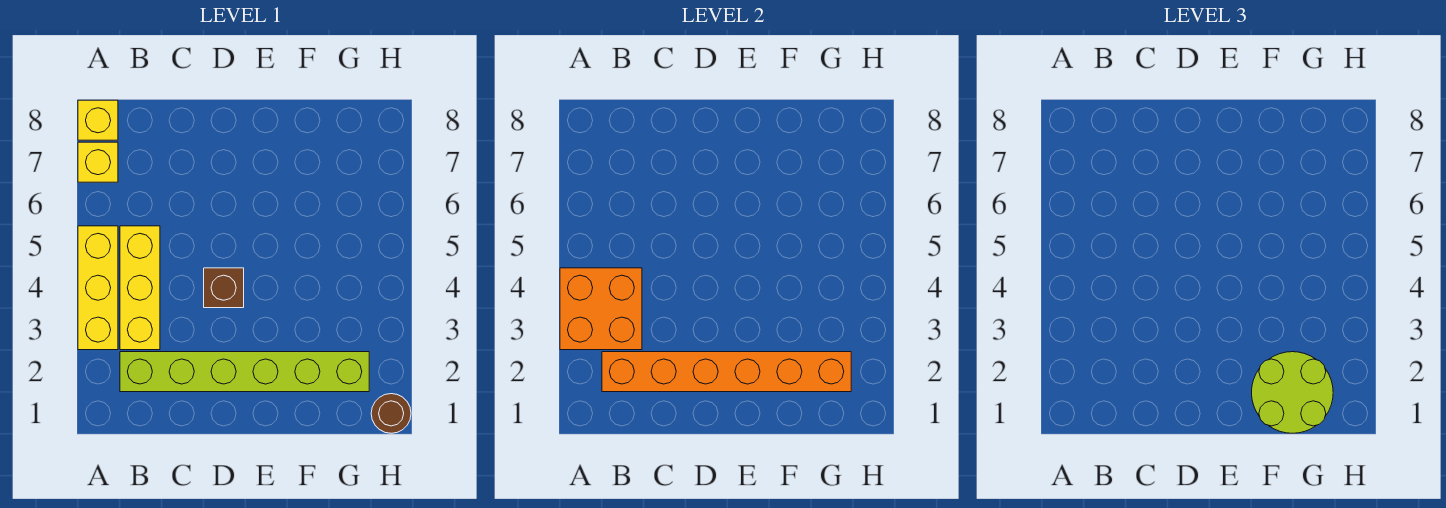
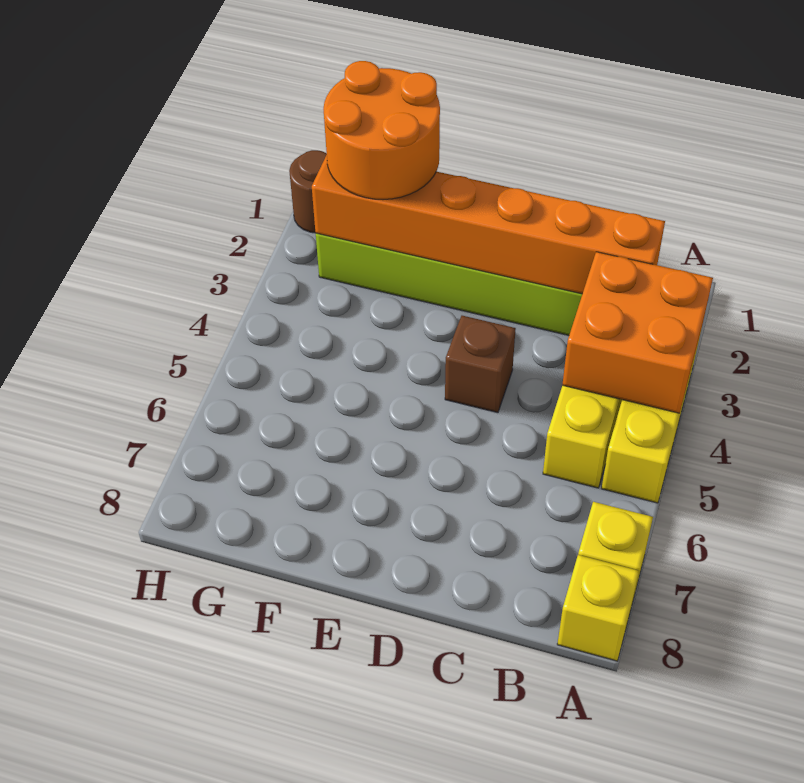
lime round brick F1:G2 level 3 -> orange round brick F1:G2 level 3

